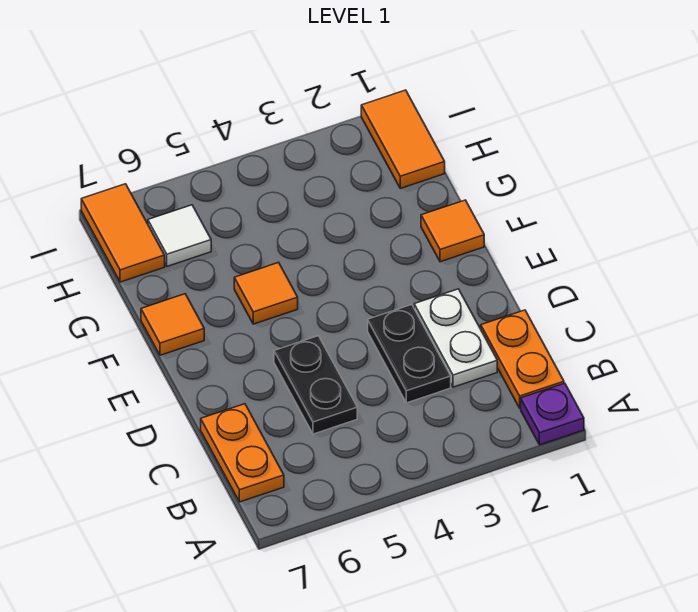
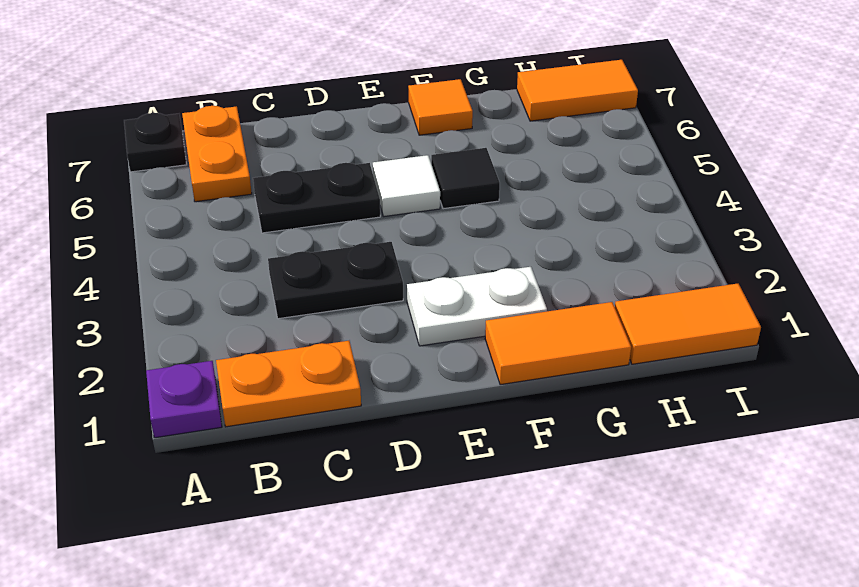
none -> black plate A7 level 1
orange plate B7:C7 level 1 -> orange plate B6:B7 level 1
white plate C2:D2 level 1 -> white plate E2:F2 level 1
orange tile F1 level 1 -> orange tile F1:G1 level 1
orange tile F5 level 1 -> black tile F5 level 1
white tile H6 level 1 -> white tile E5 level 1

